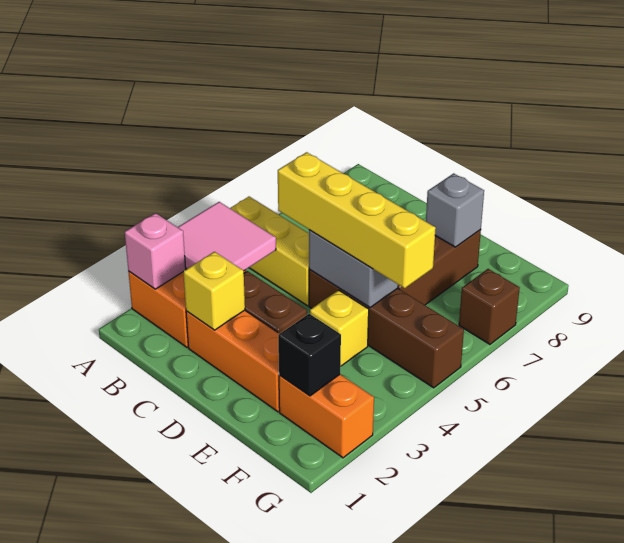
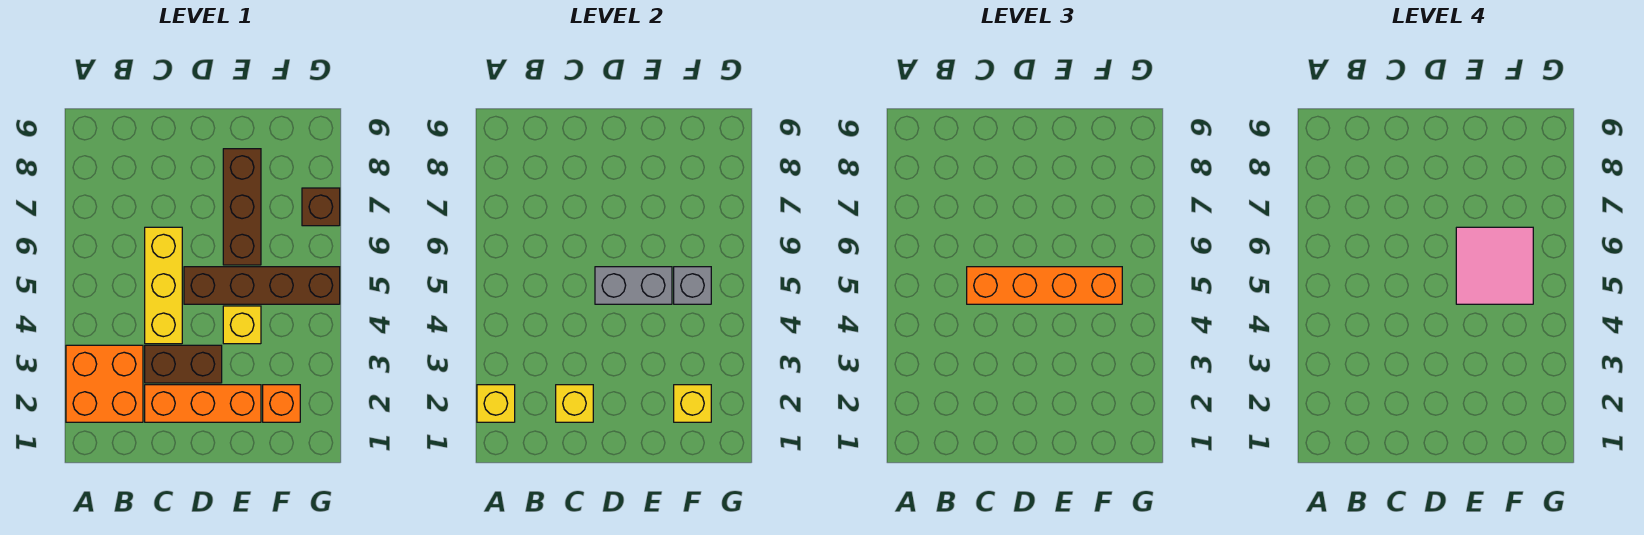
pink brick A2 level 2 -> yellow brick A2 level 2
pink tile A3:B4 level 2 -> pink tile E5:F6 level 4
yellow brick A5:C5 level 1 -> yellow brick C4:C6 level 1
yellow brick C5:F5 level 3 -> orange brick C5:F5 level 3
grey brick E8 level 2 -> grey brick F5 level 2
orange brick F2:G2 level 1 -> orange brick F2 level 1
black brick F2 level 2 -> yellow brick F2 level 2

